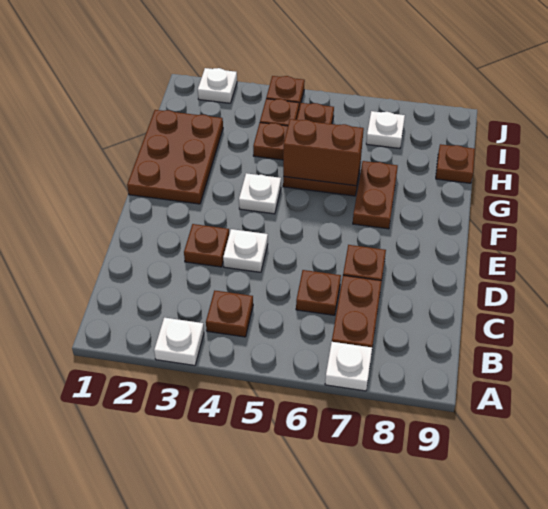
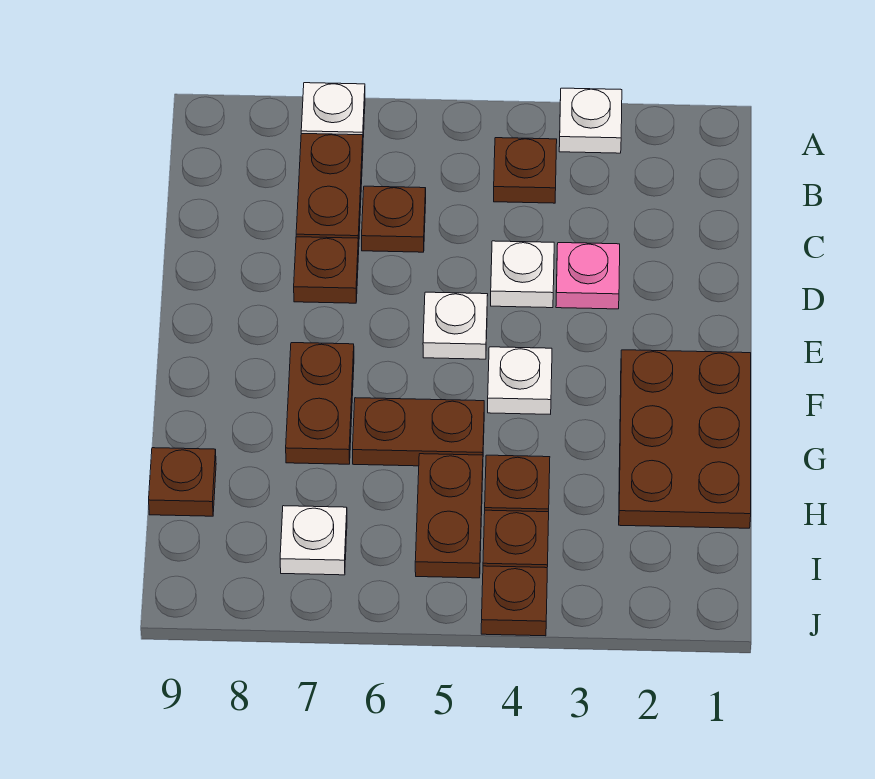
brown plate D3 level 1 -> pink plate D3 level 1
brown brick G5:G6 level 2 -> none
white plate J2 level 1 -> white plate E5 level 1

